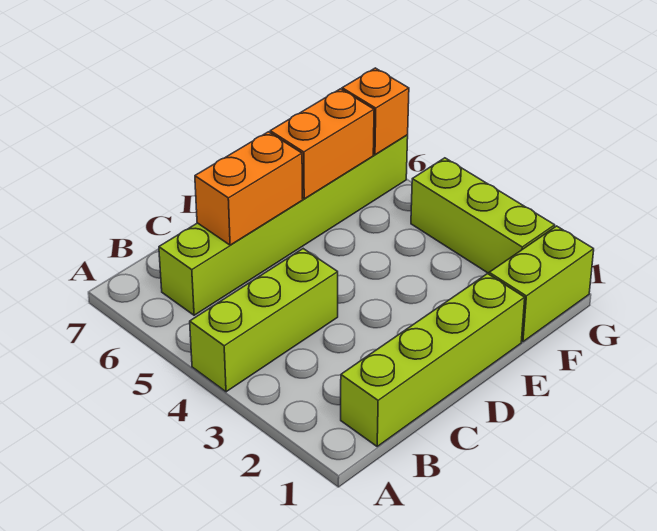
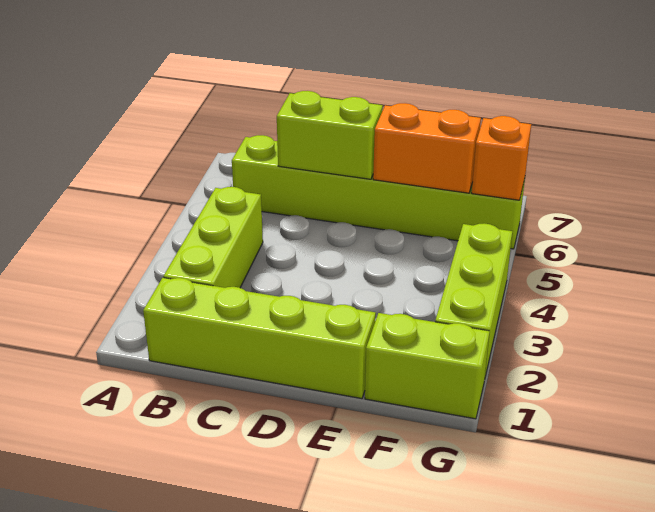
lime brick A4:C4 level 1 -> lime brick B2:B4 level 1
orange brick C6:D6 level 2 -> lime brick C6:D6 level 2

